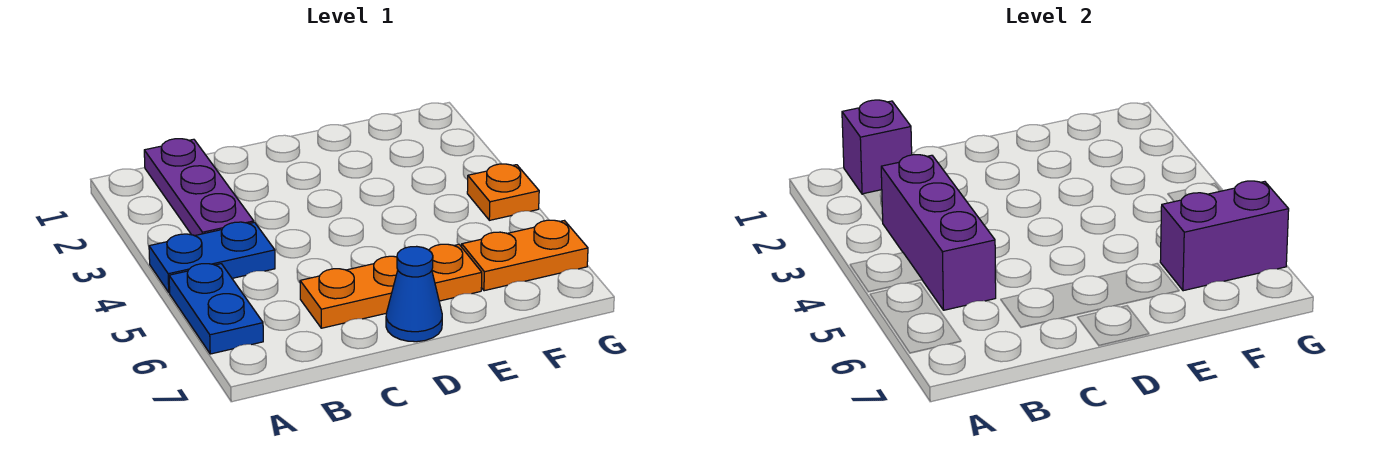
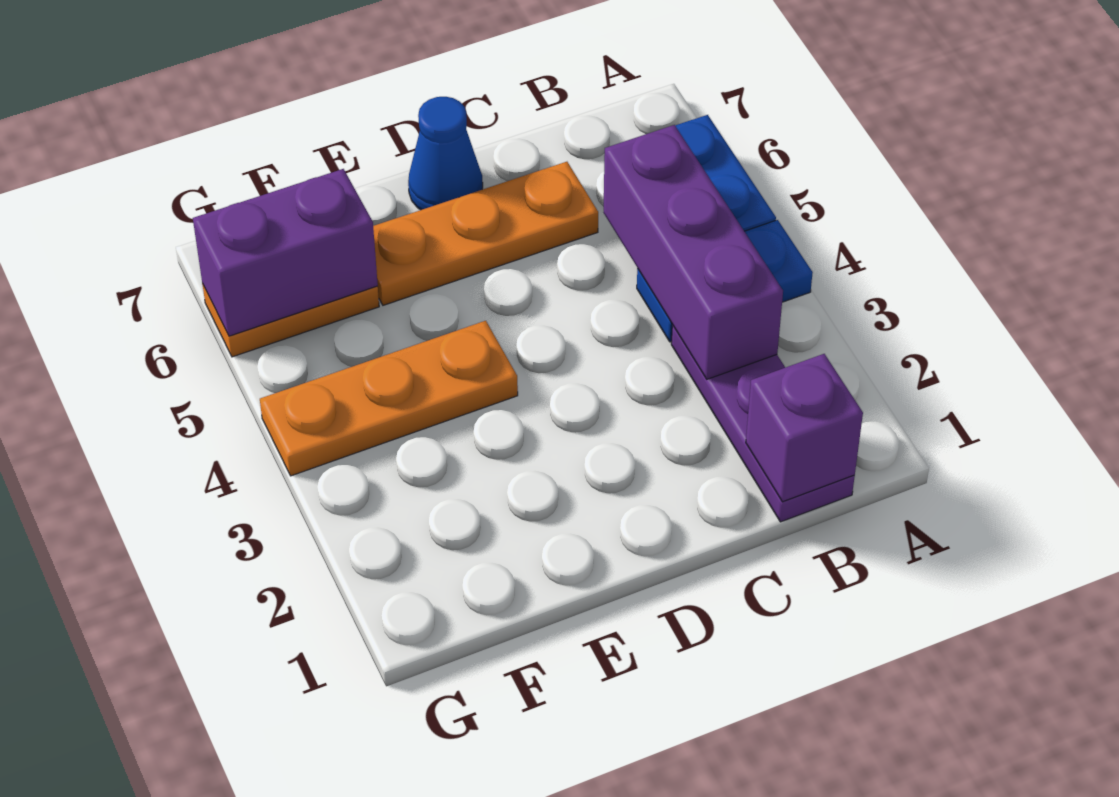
orange plate G4 level 1 -> orange plate E4:G4 level 1

